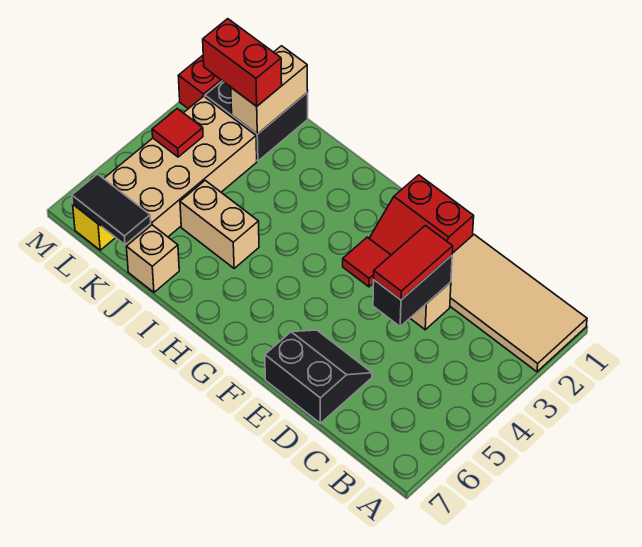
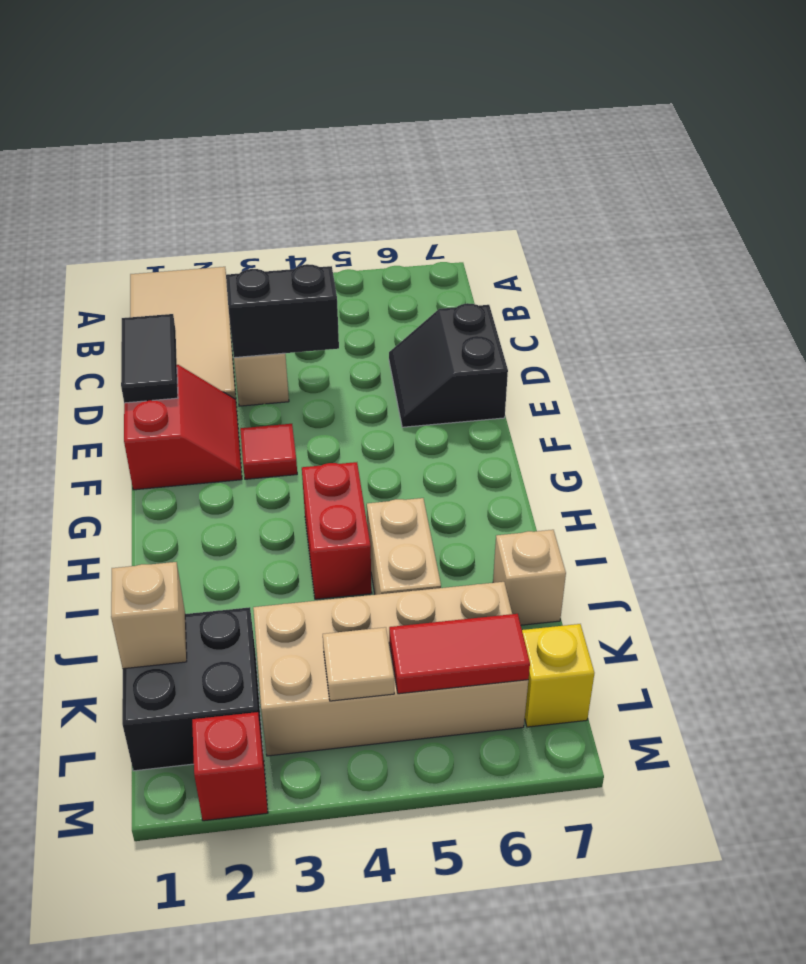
red tile D3:D4 level 3 -> red tile L5:L6 level 2
tan brick K1:K2 level 2 -> tan brick K1 level 2
red brick K2:L2 level 3 -> red brick H4:I4 level 1
black tile K7:L7 level 2 -> black tile D1:E1 level 2
red tile L4 level 2 -> tan tile L4 level 2

